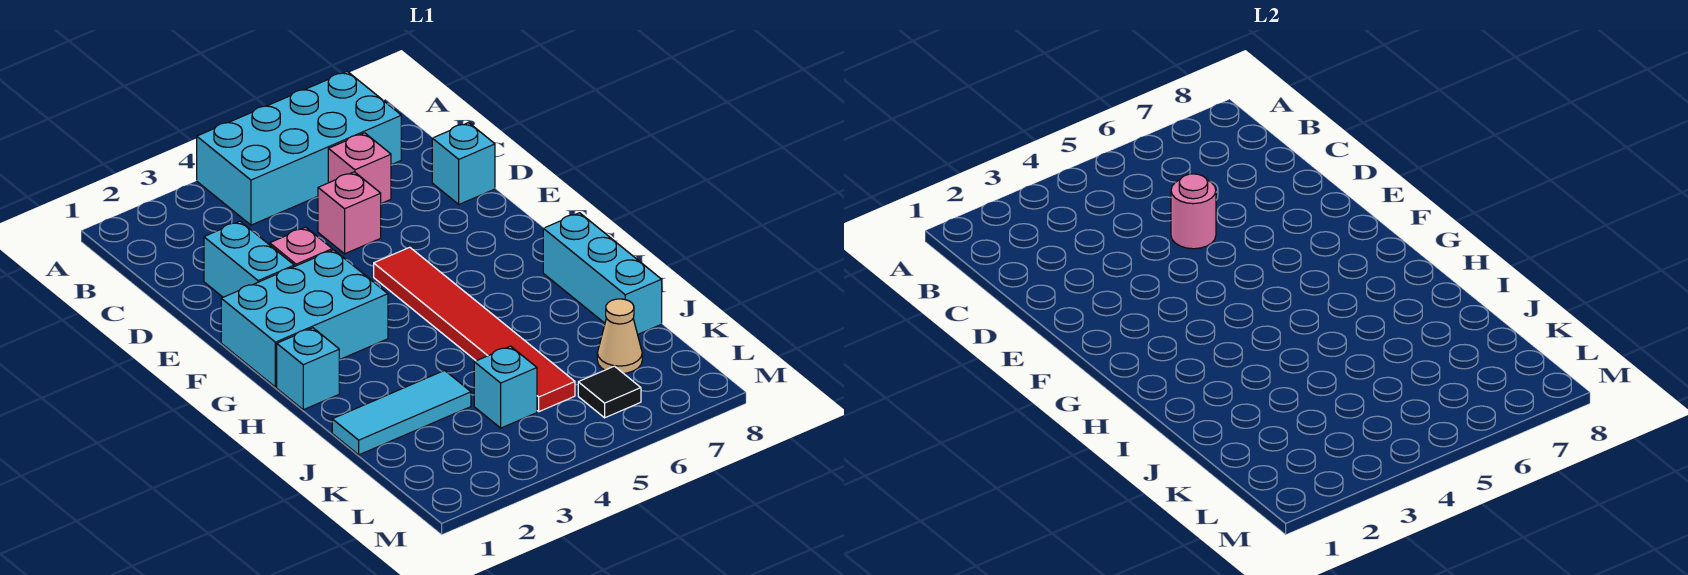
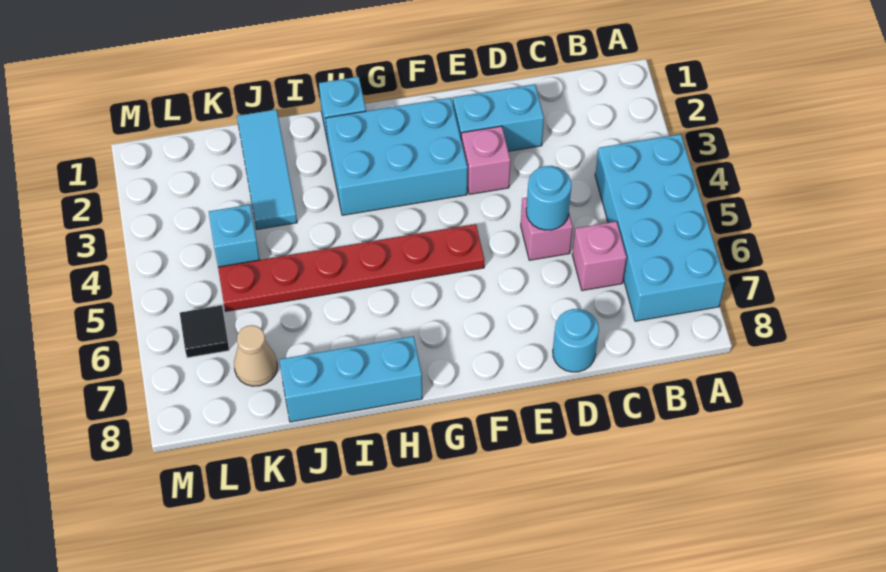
pink round brick D5 level 2 -> cyan round brick D5 level 2
cyan brick D8 level 1 -> cyan round brick D8 level 1
cyan brick F1:G3 level 1 -> cyan brick F2:H3 level 1
red tile F5:K5 level 1 -> red plate F5:K5 level 1

